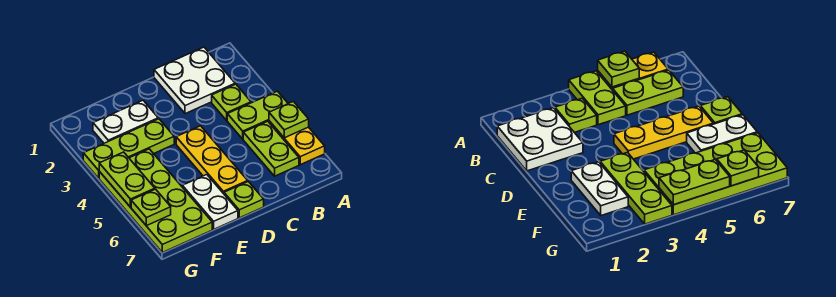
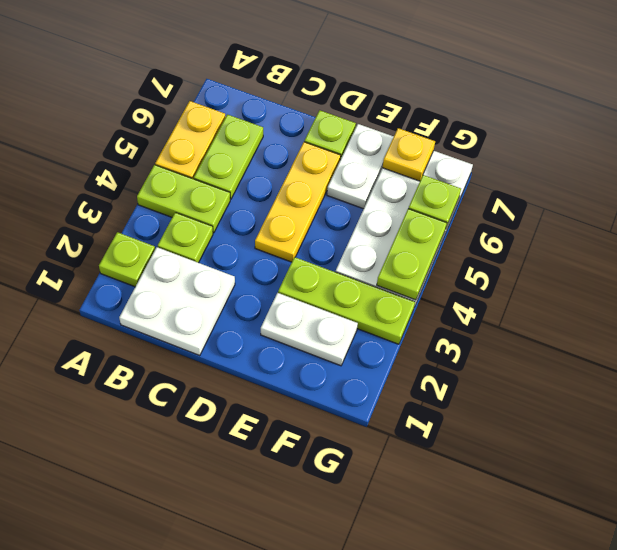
lime plate A5 level 2 -> lime plate A2 level 1
lime plate F4:G7 level 1 -> white plate F4:G7 level 1
none -> yellow plate F7 level 2

